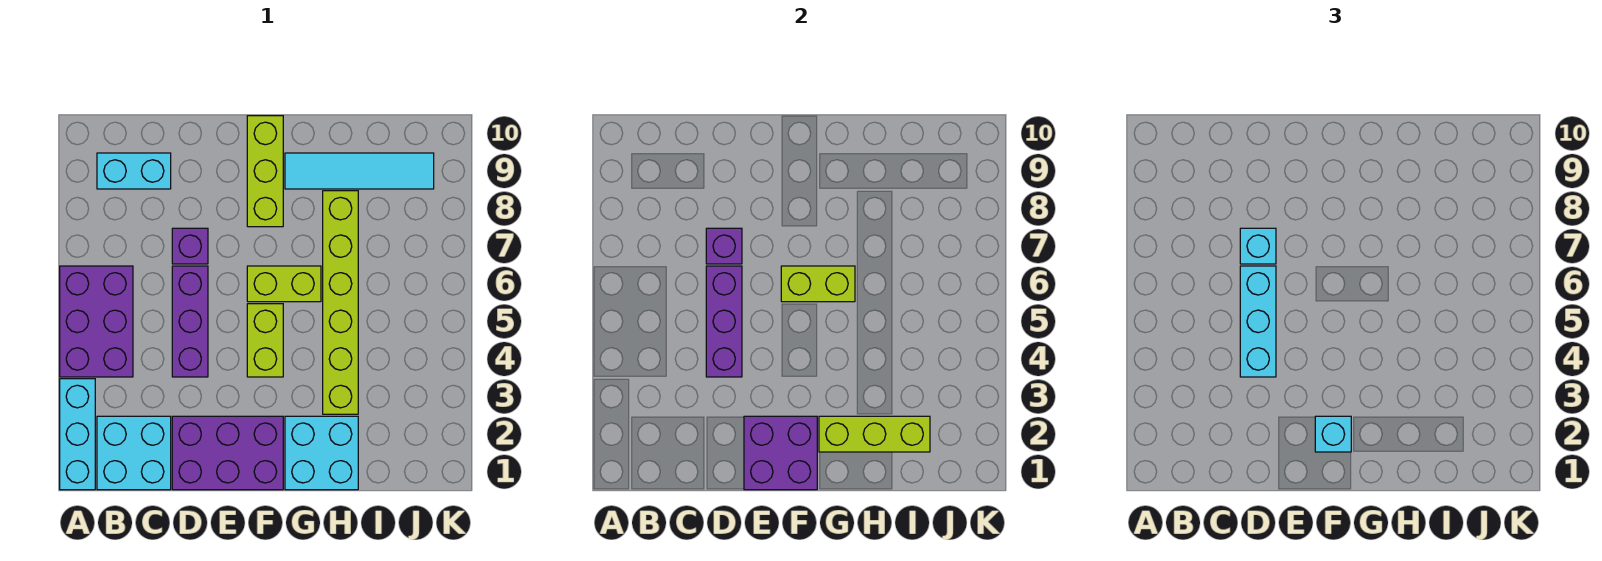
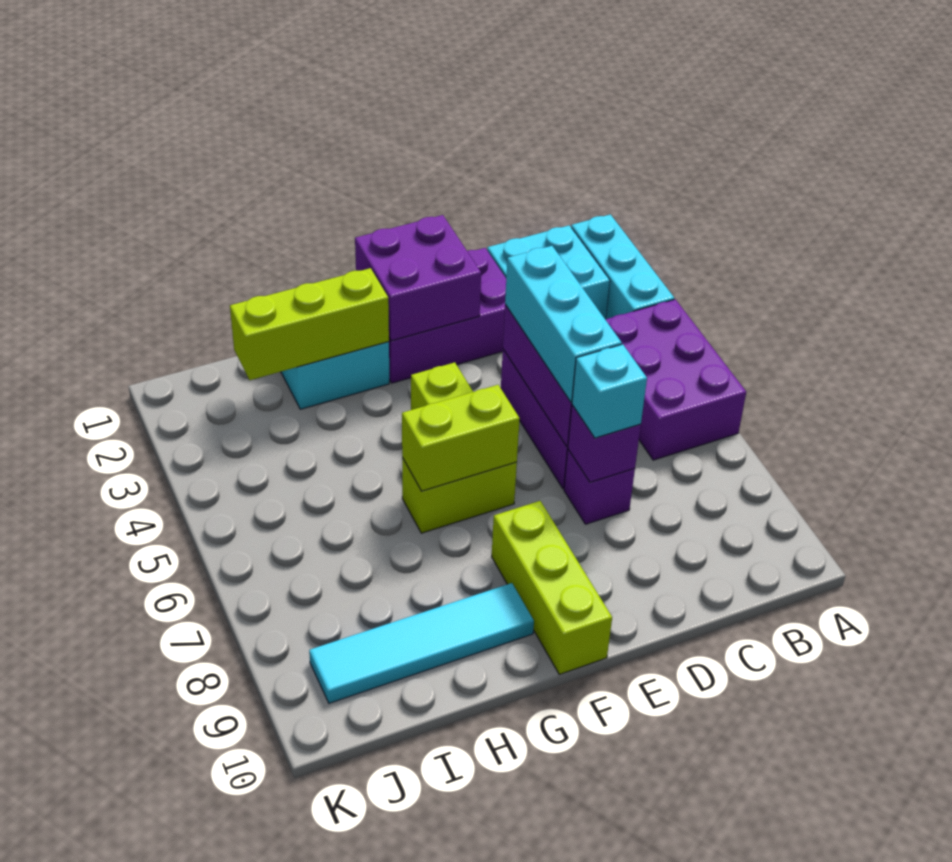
cyan brick B9:C9 level 1 -> none
cyan brick F2 level 3 -> none
lime brick H3:H8 level 1 -> none

